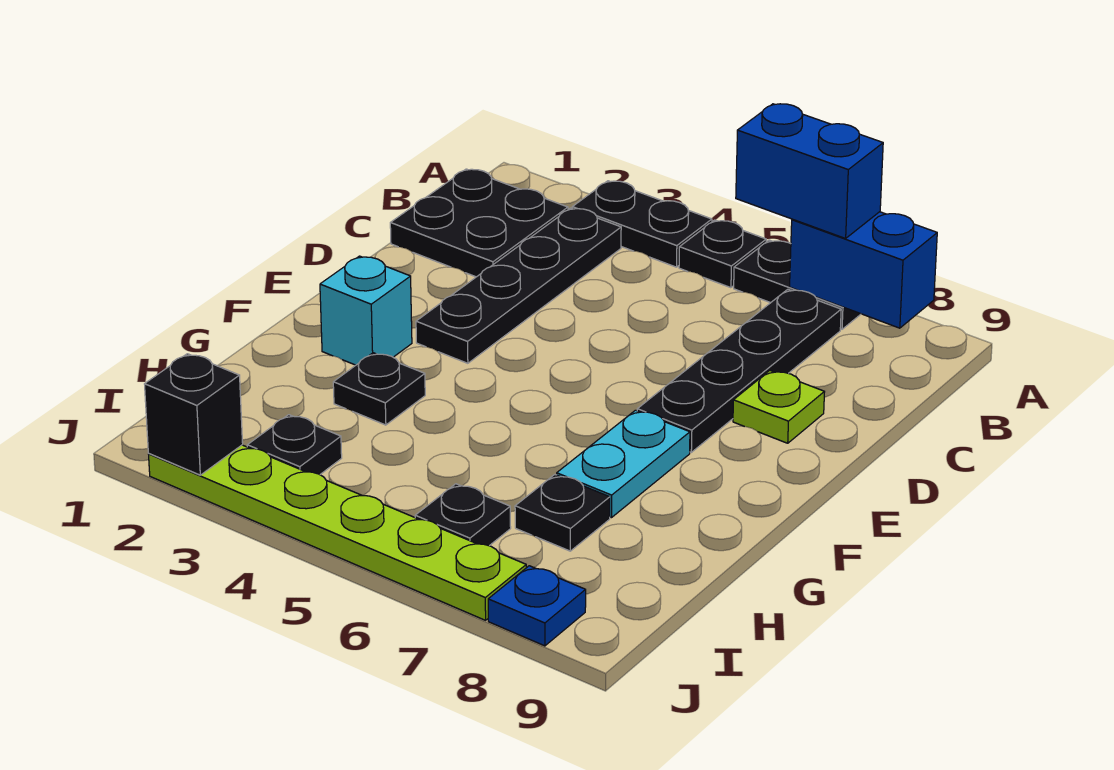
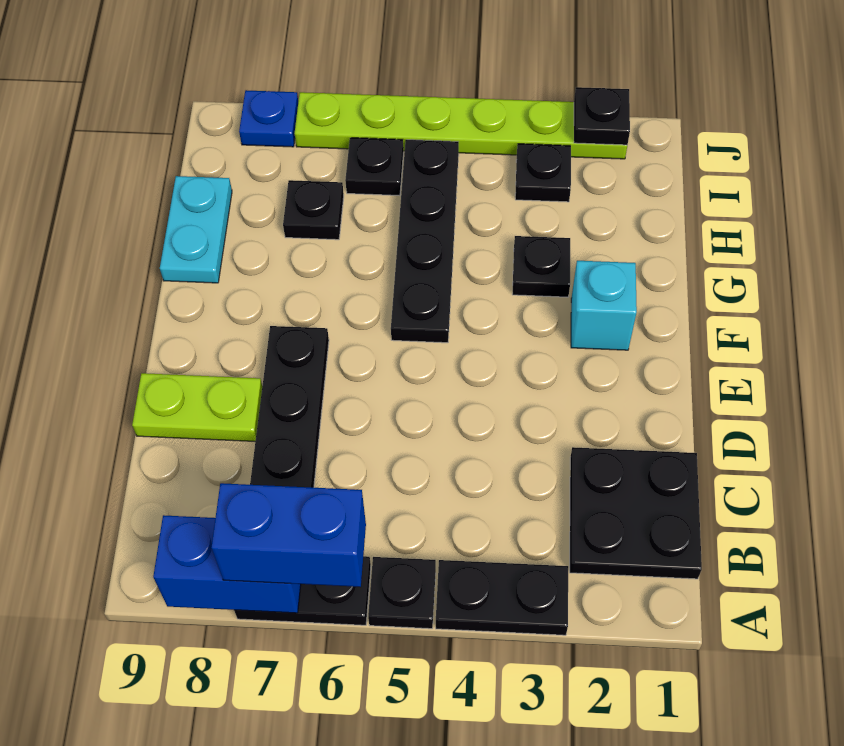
black plate B3:E3 level 1 -> black plate F5:I5 level 1
lime plate D8 level 1 -> lime plate D8:D9 level 1
cyan plate F7:G7 level 1 -> cyan plate G9:H9 level 1
black brick J2 level 2 -> black plate J2 level 2

